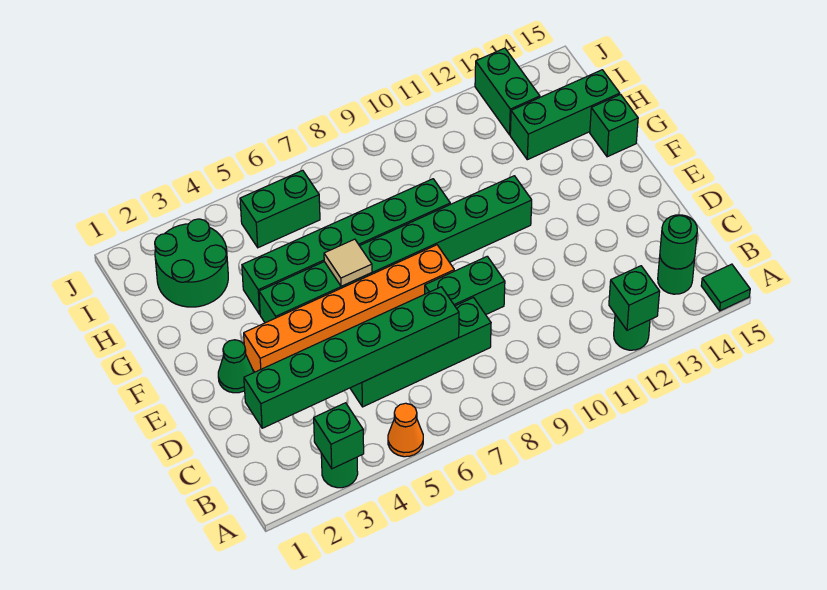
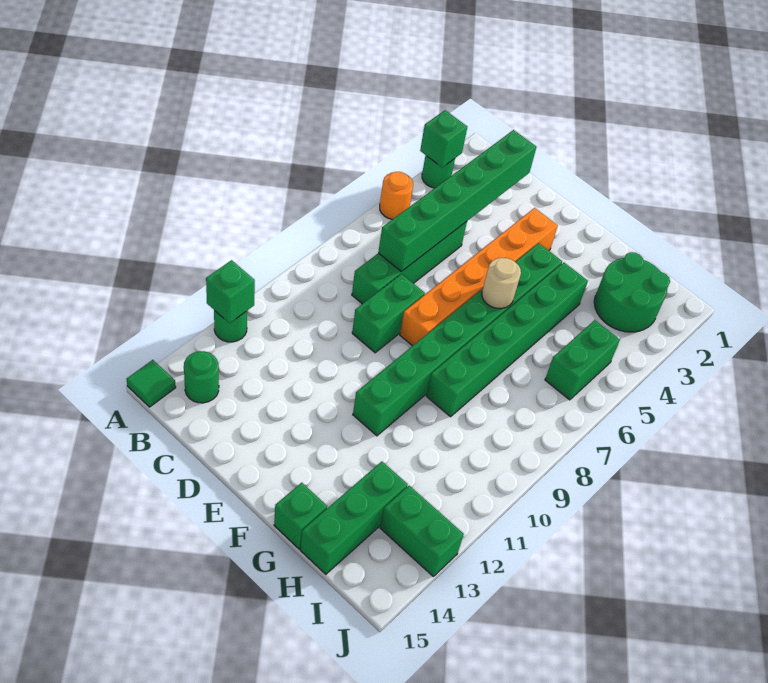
orange cone A5 level 1 -> orange round brick A5 level 1
green round brick B14 level 2 -> none
green cone E2 level 1 -> none
tan tile F6 level 2 -> tan round brick F6 level 2

